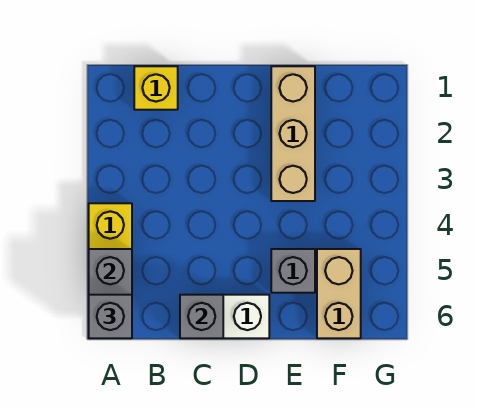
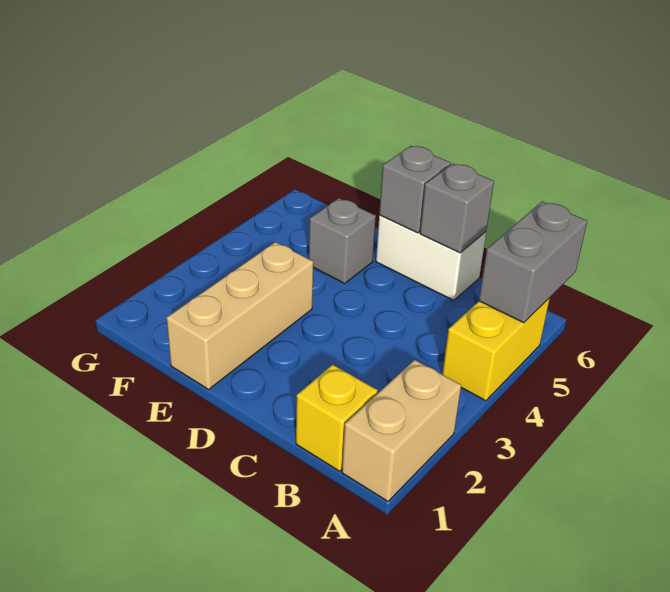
grey brick A6 level 3 -> grey brick D6 level 2
tan brick F5:F6 level 1 -> tan brick A1:A2 level 1

